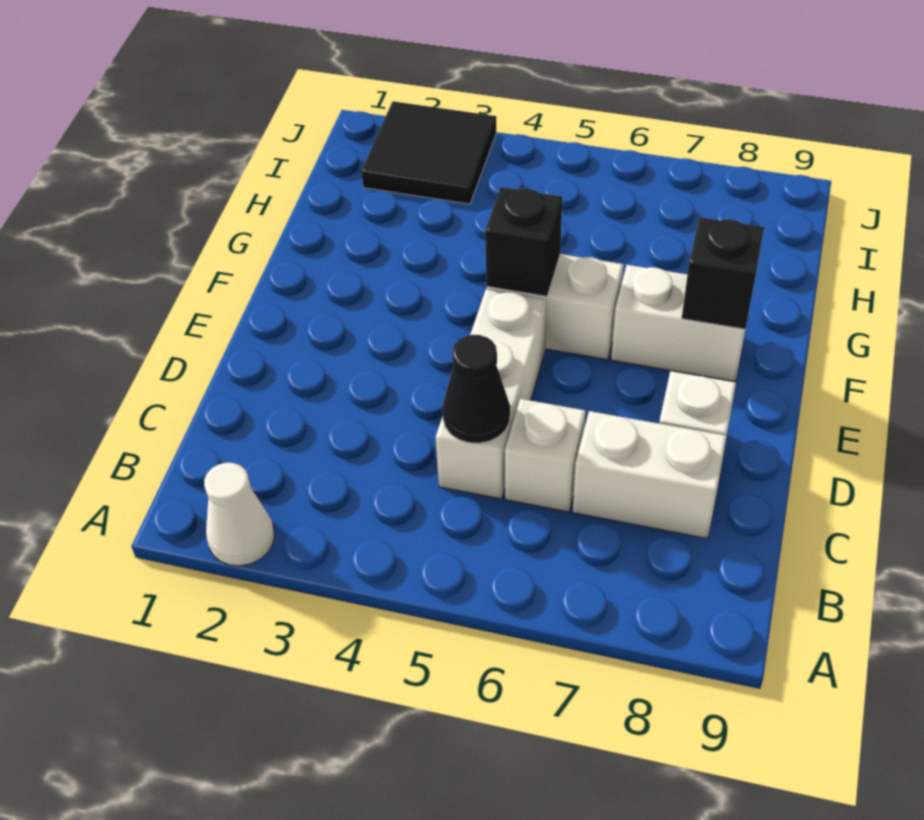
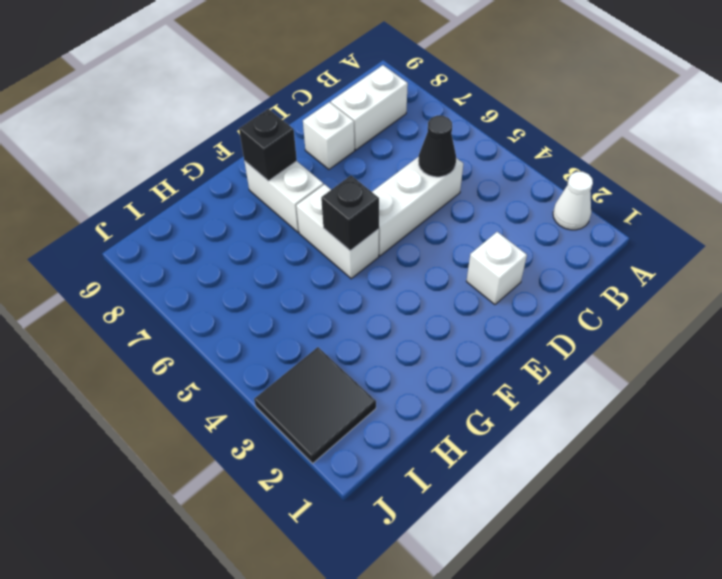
white brick C6 level 1 -> white brick D2 level 1
white brick C7:C8 level 1 -> white brick B8:C8 level 1

